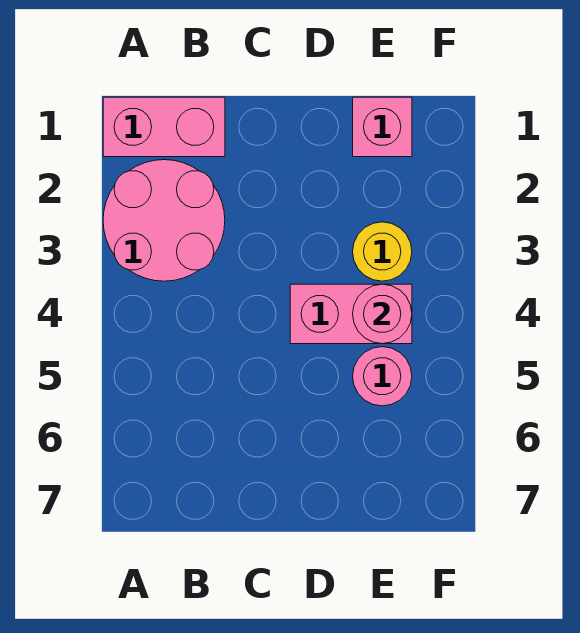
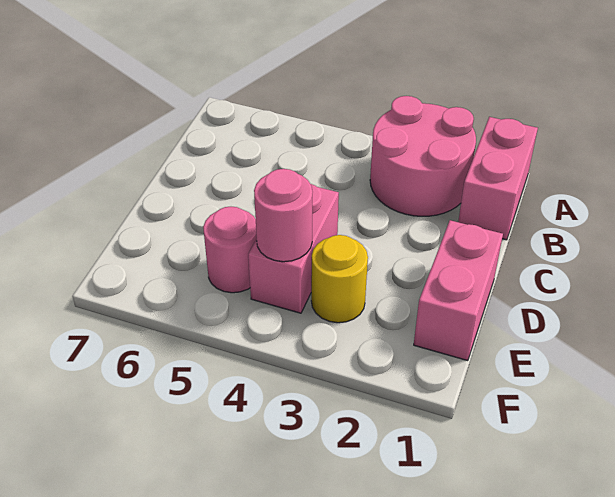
pink brick E1 level 1 -> pink brick D1:E1 level 1

